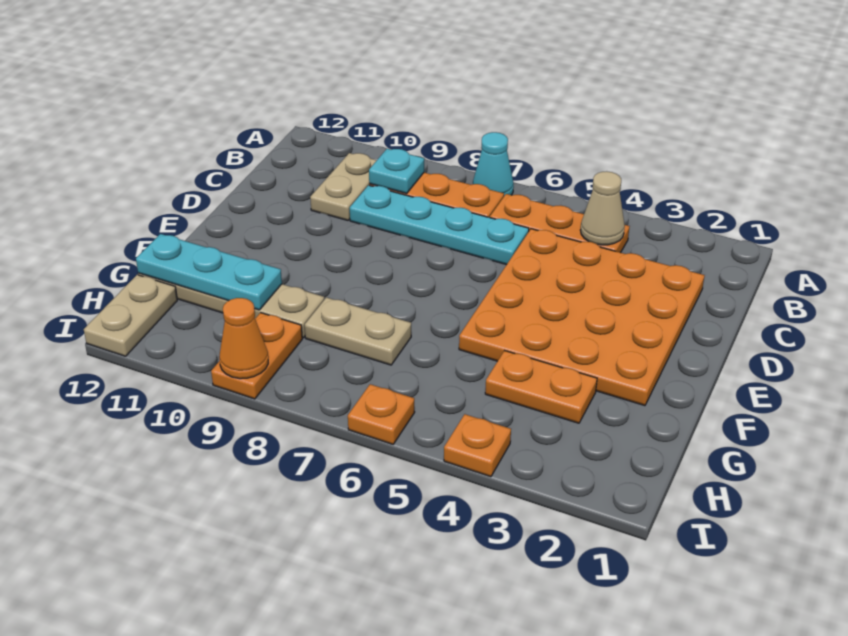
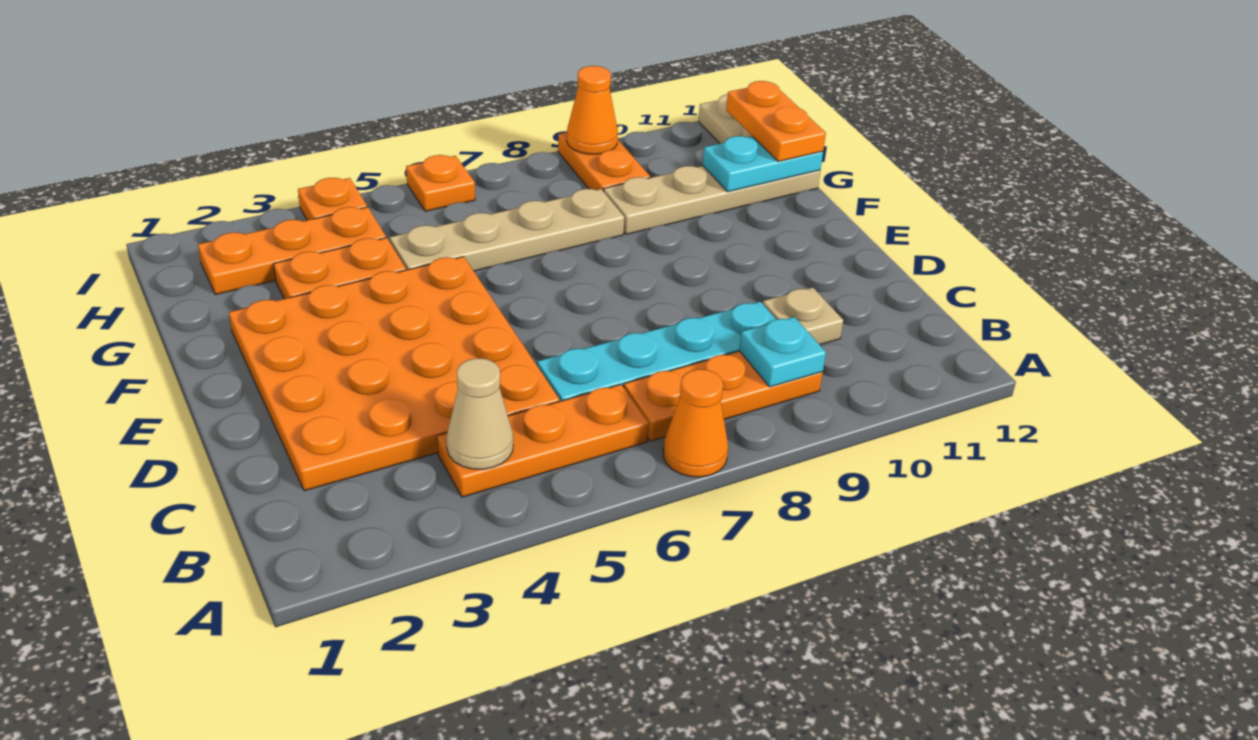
cyan cone A7 level 1 -> orange cone A7 level 1
tan plate B10:C10 level 1 -> tan plate C10 level 1
tan plate G7:G8 level 1 -> tan plate G5:G8 level 1
cyan plate G10:G12 level 2 -> cyan plate G11:G12 level 2
none -> orange plate G12:H12 level 3
none -> orange plate H2:H4 level 1

